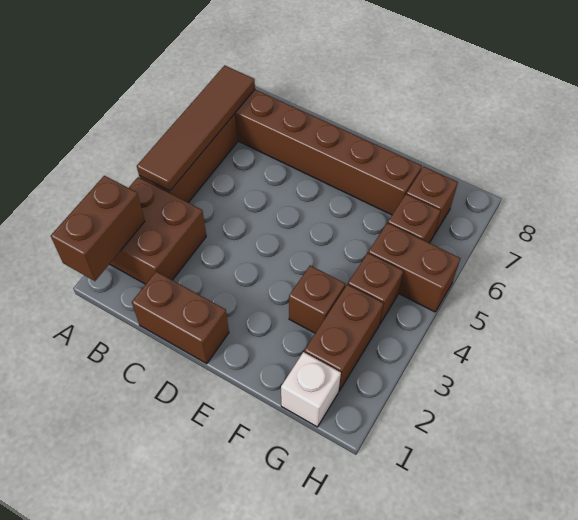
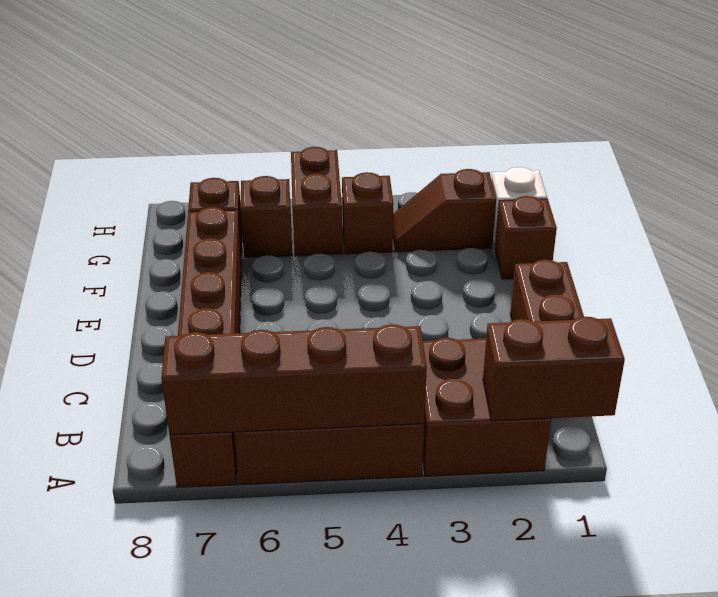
brown tile A4:A7 level 2 -> brown brick A4:A7 level 2
brown brick F3 level 1 -> brown brick F1 level 1
brown brick G2:G3 level 1 -> brown slope G2:G3 level 1 top 2

